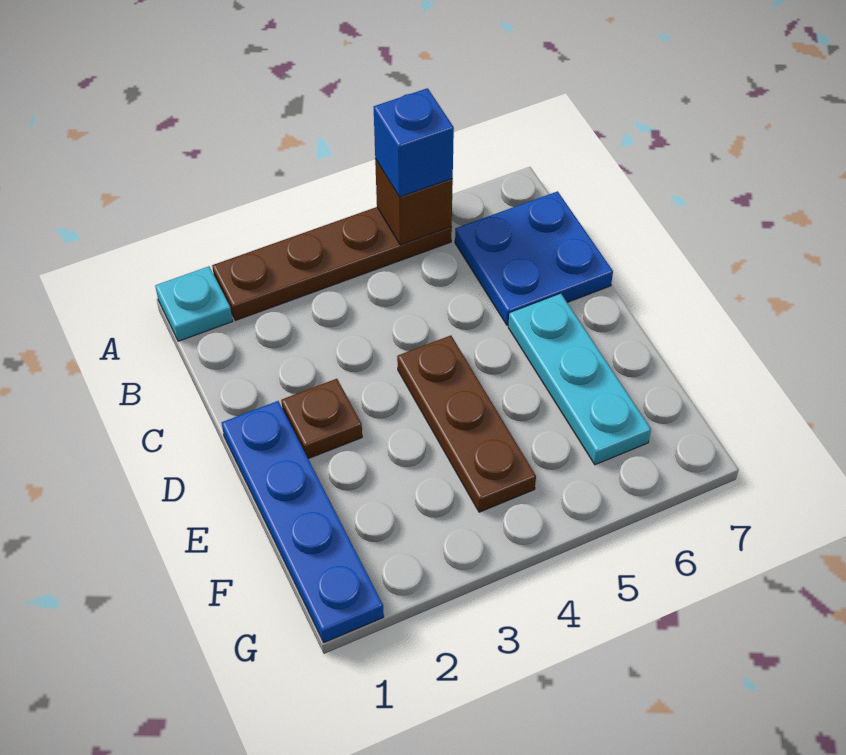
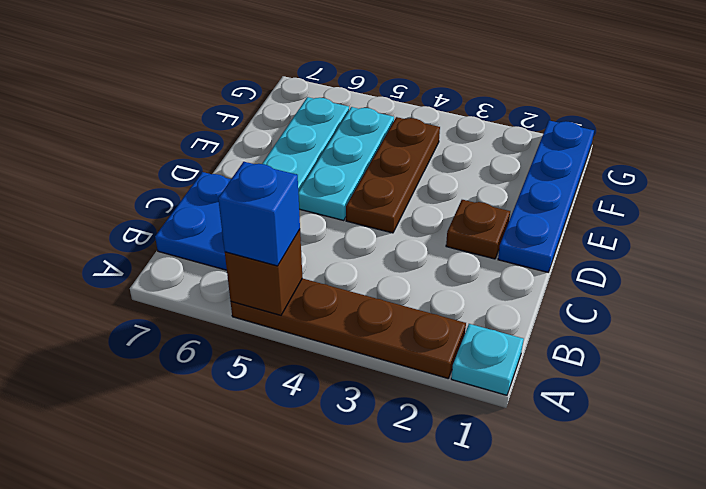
none -> cyan plate D5:F5 level 1

